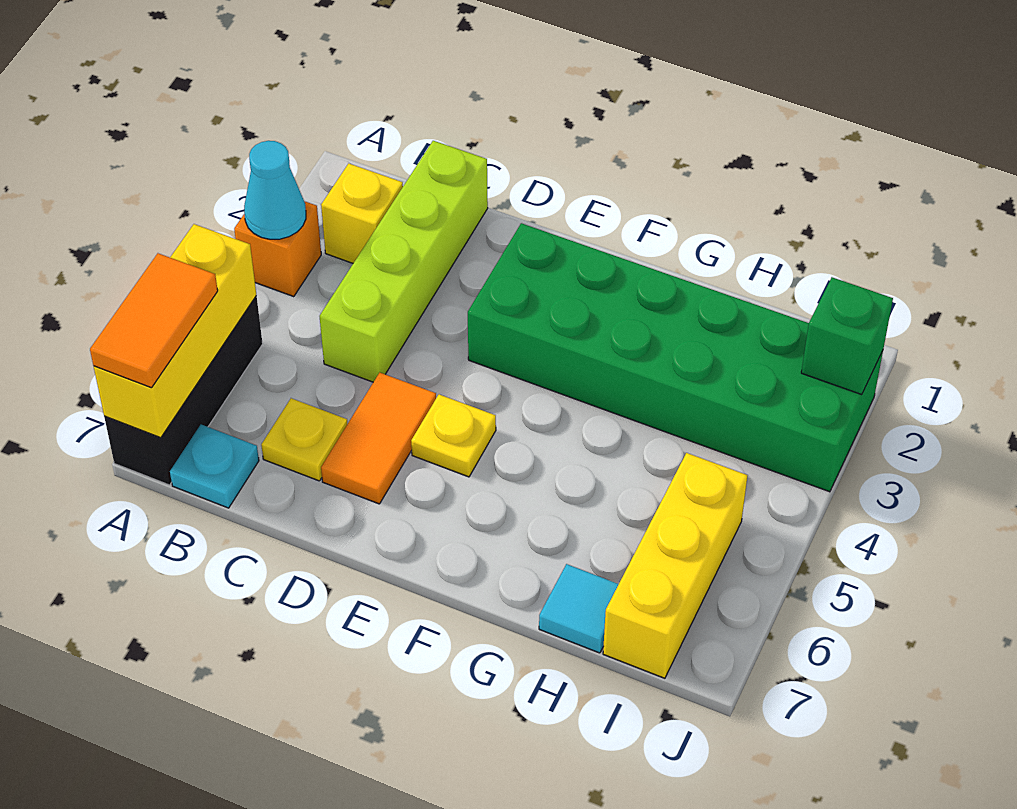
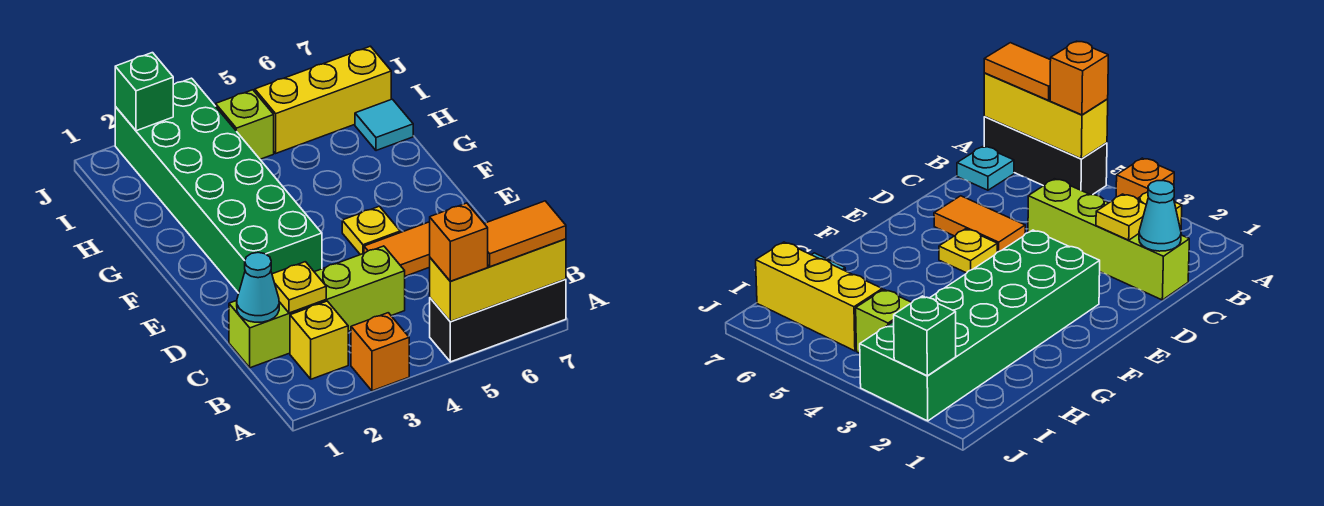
cyan cone A3 level 2 -> cyan cone C1 level 2
none -> orange brick A5 level 3
yellow plate C6 level 1 -> yellow plate C2 level 2
none -> lime brick I4 level 1

